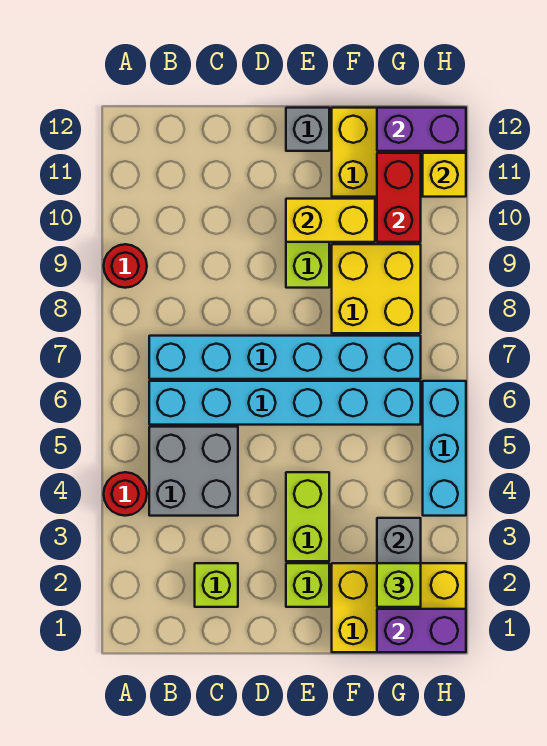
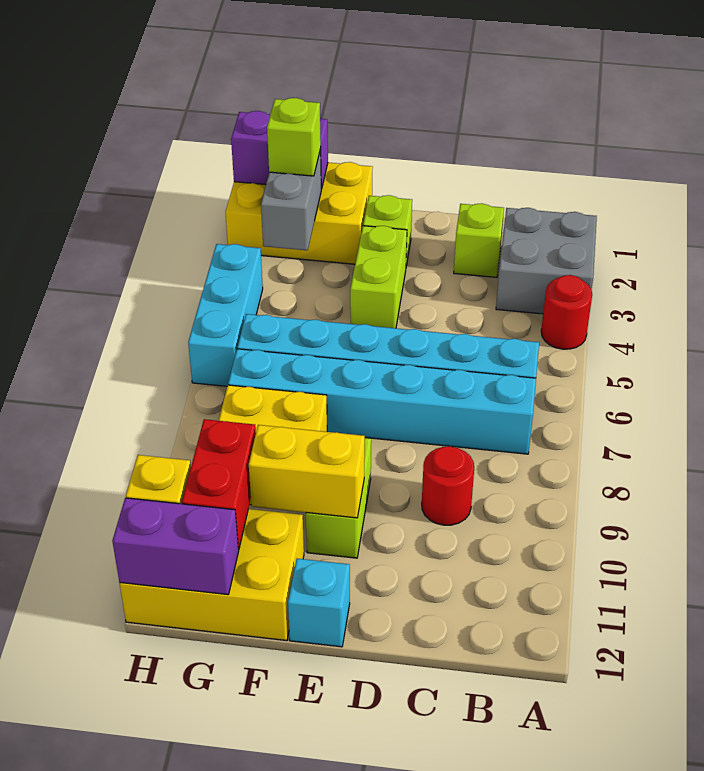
red round brick A9 level 1 -> red round brick C9 level 1
grey brick B4:C5 level 1 -> grey brick A2:B3 level 1
grey brick E12 level 1 -> cyan brick E12 level 1

